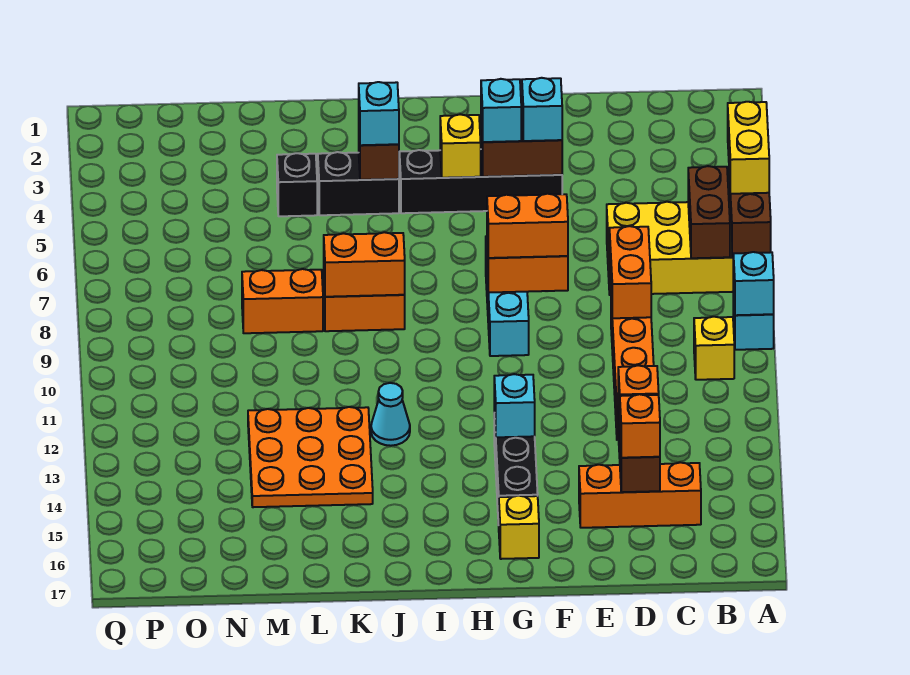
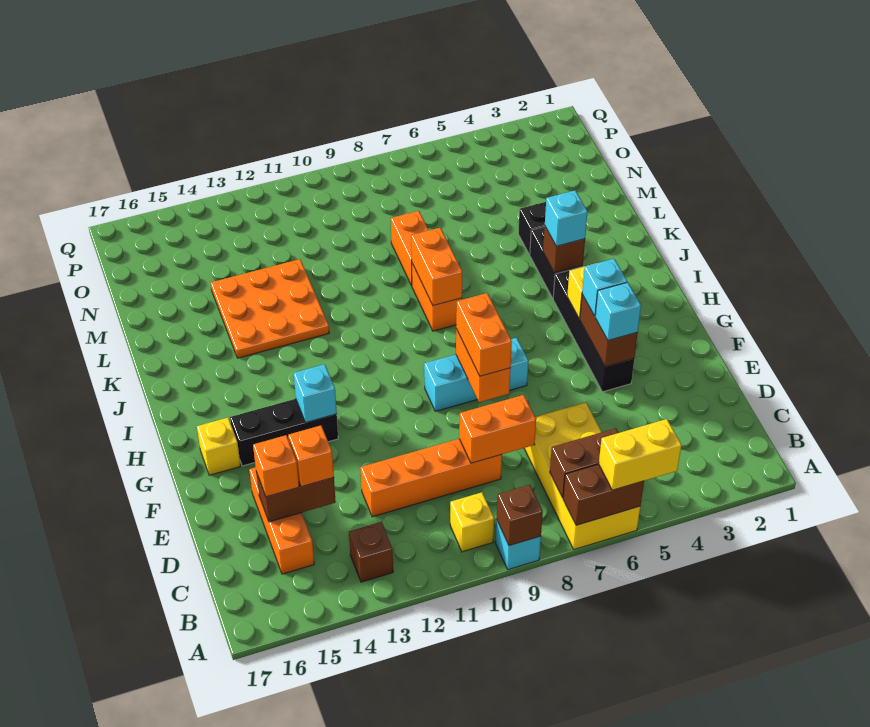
cyan brick A9 level 2 -> brown brick A9 level 2
none -> brown brick B13 level 1
cyan cone J12 level 1 -> none

